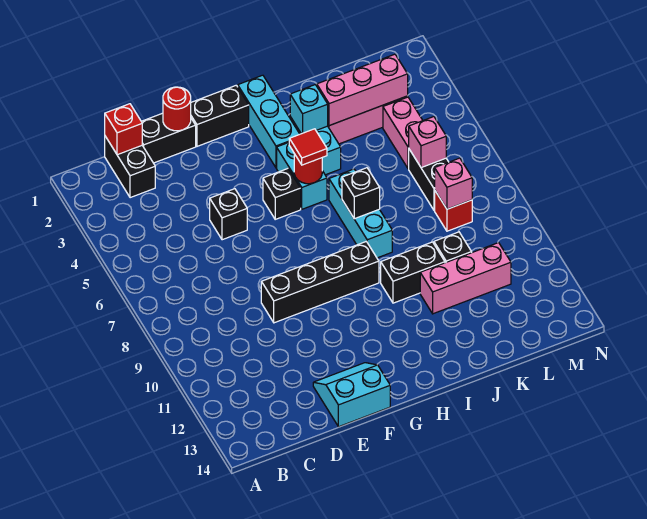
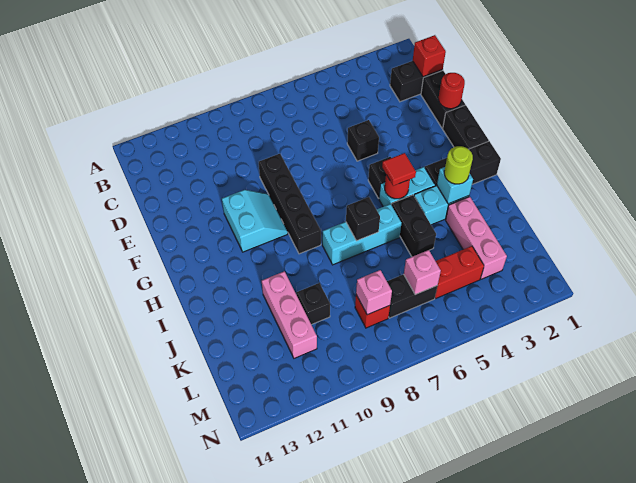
cyan slope E13:F14 level 1 top 14 -> cyan slope F10:G11 level 1 top 11
cyan brick H1:H3 level 1 -> black brick H1:H3 level 1
none -> lime round brick I3 level 3
black brick I10:J10 level 1 -> black brick I5:J5 level 1
pink brick J3:L3 level 2 -> none
pink brick L4:L5 level 1 -> red brick L4:L5 level 1

